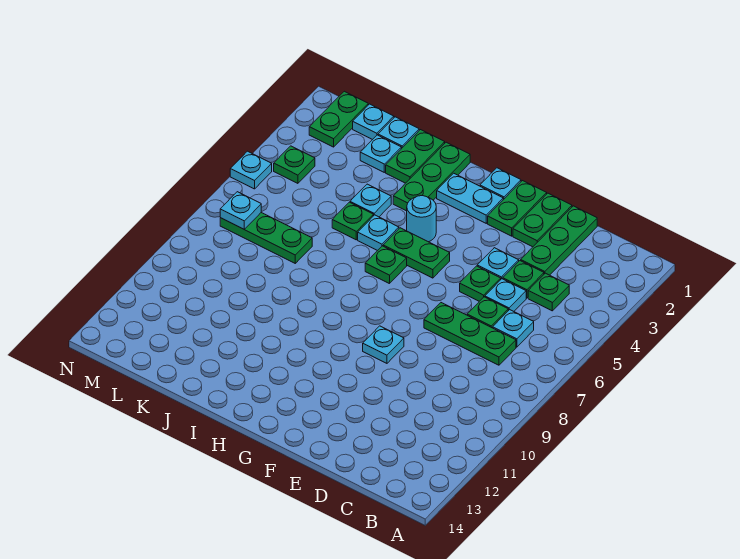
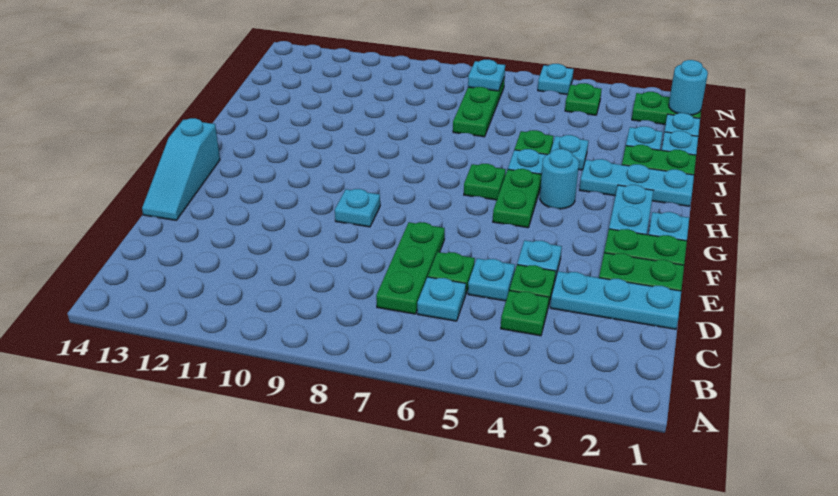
green plate D1:D3 level 1 -> cyan plate D1:D3 level 1
green plate E5 level 1 -> none
none -> cyan slope E14:G14 level 1 top G
green plate I1:I3 level 1 -> cyan plate I1:I3 level 1
none -> cyan round brick M1 level 2

